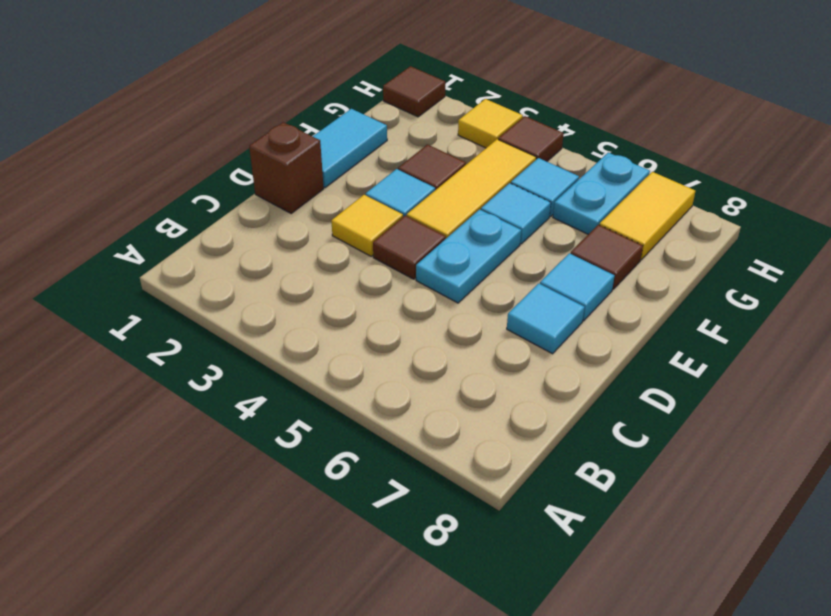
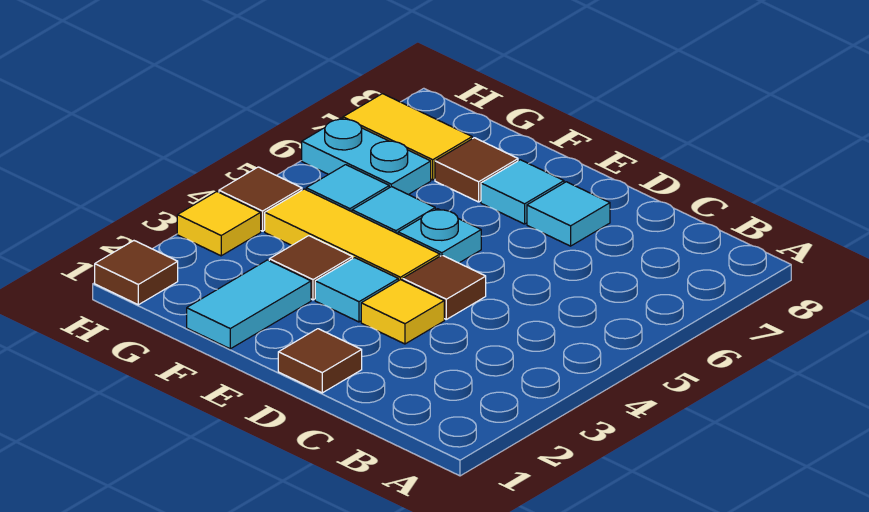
brown brick D1 level 1 -> brown tile D1 level 1
cyan plate D5:E5 level 1 -> cyan plate E5 level 1
cyan tile E1:F1 level 1 -> cyan tile F1:F2 level 1

